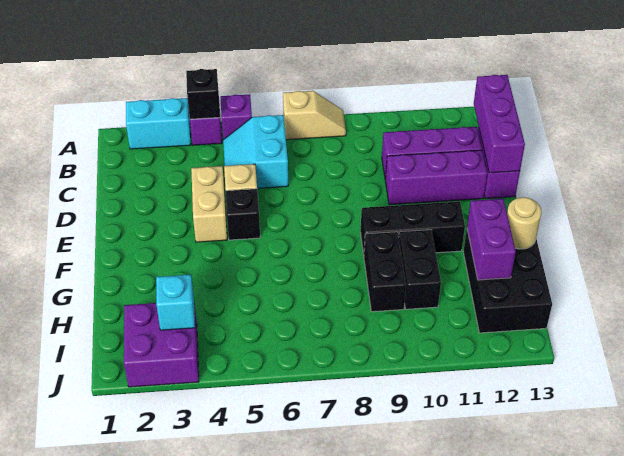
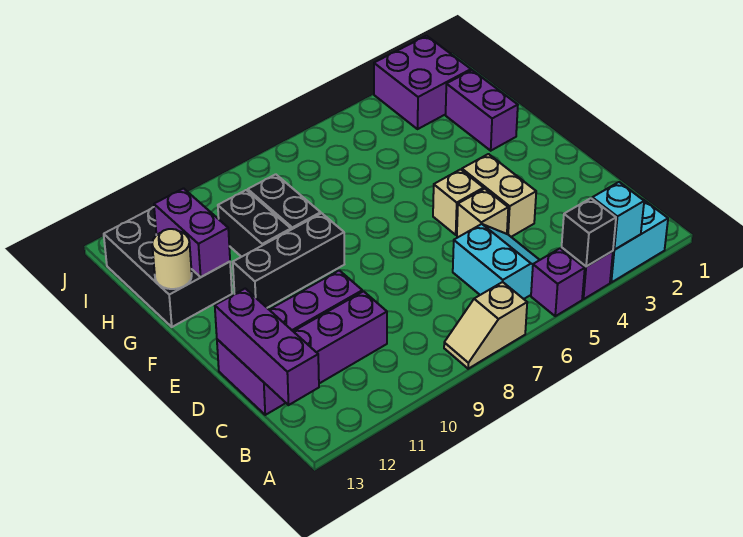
black brick E5 level 1 -> tan brick E5 level 1
none -> purple brick G2:H2 level 1
cyan brick I3 level 2 -> cyan brick A3 level 2

